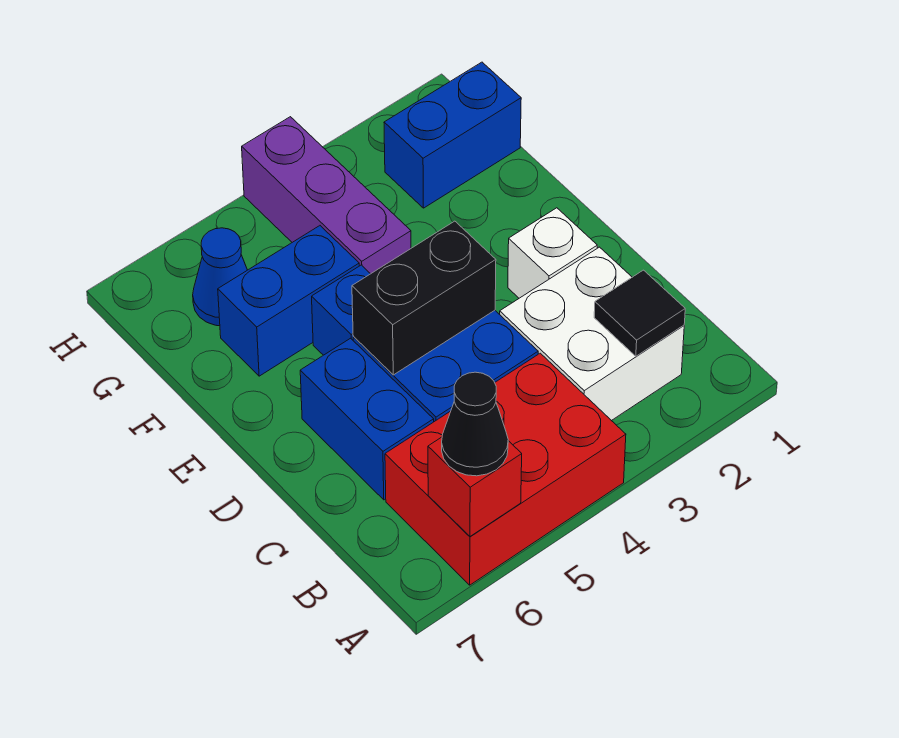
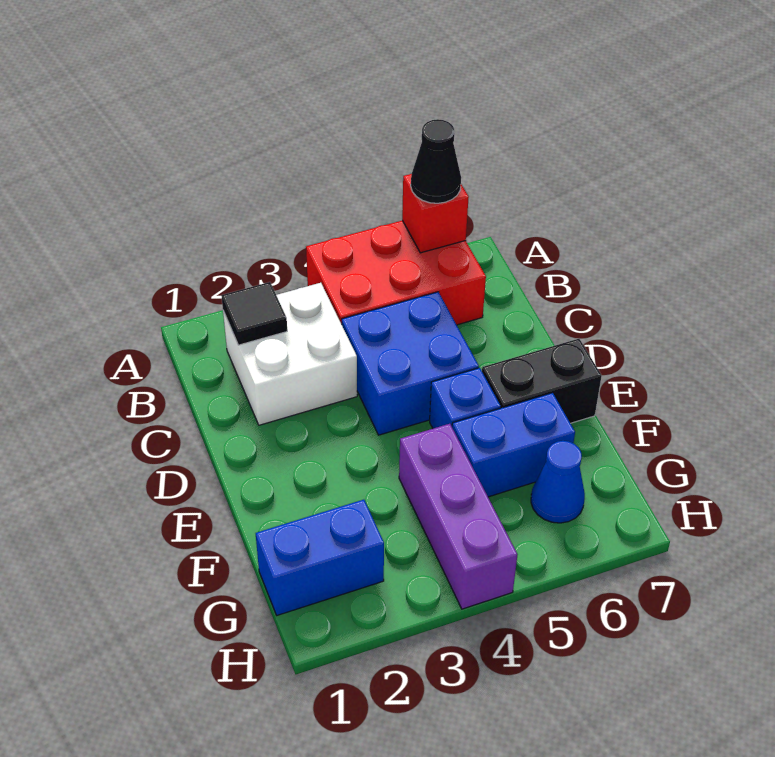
blue brick C6:D6 level 1 -> none
white brick D2 level 1 -> none
black brick D4:D5 level 2 -> black brick E6:E7 level 1

